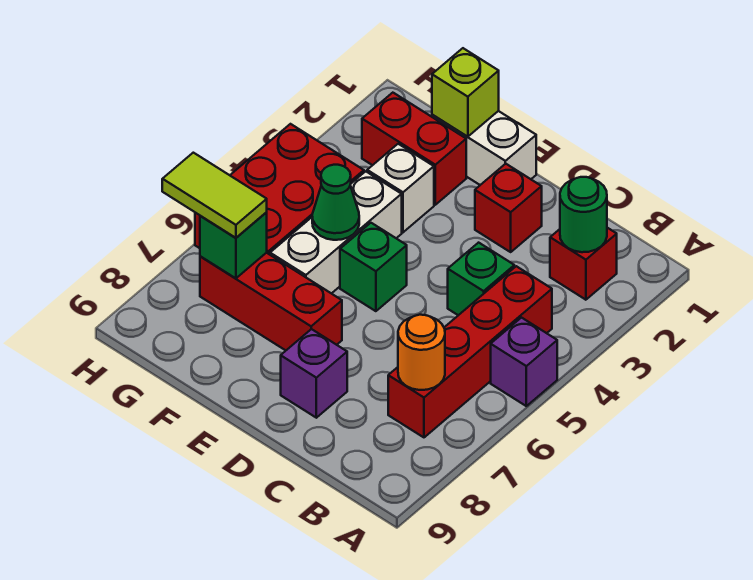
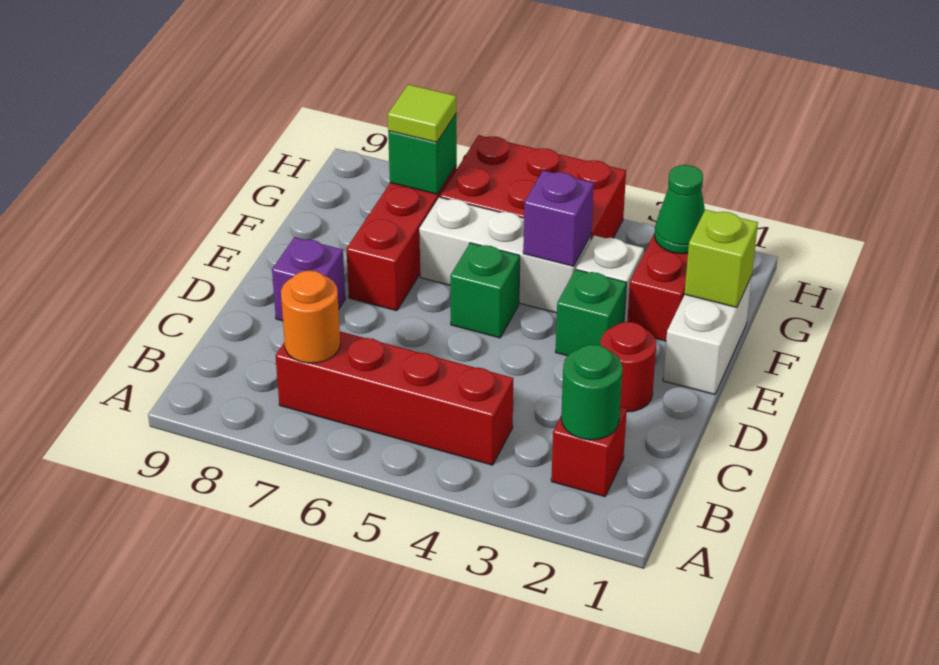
purple brick A5 level 1 -> purple brick F4 level 2
green brick C4 level 1 -> green brick E3 level 1
red brick D2 level 1 -> red round brick D2 level 1
green cone F5 level 2 -> green cone G2 level 2
lime tile G7:H7 level 3 -> lime tile G7 level 3

